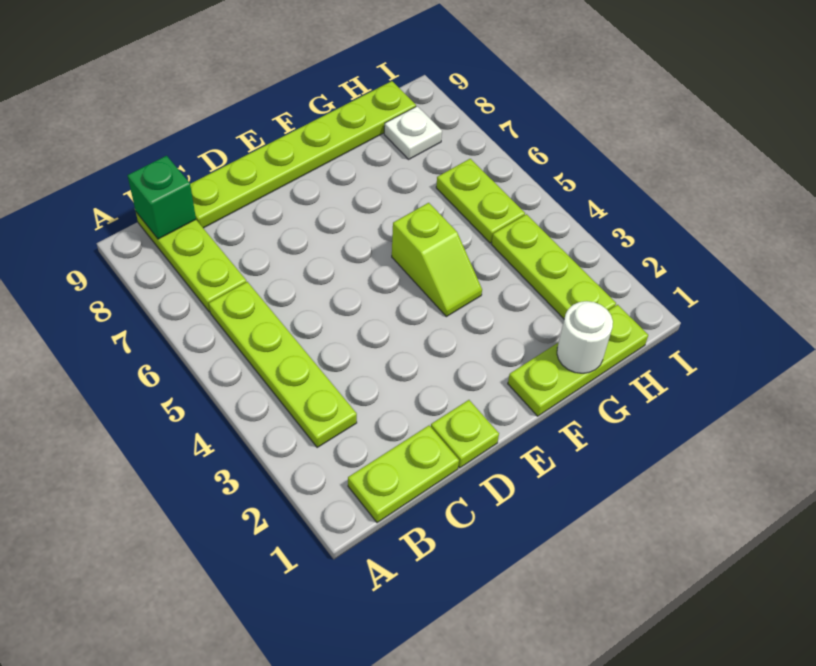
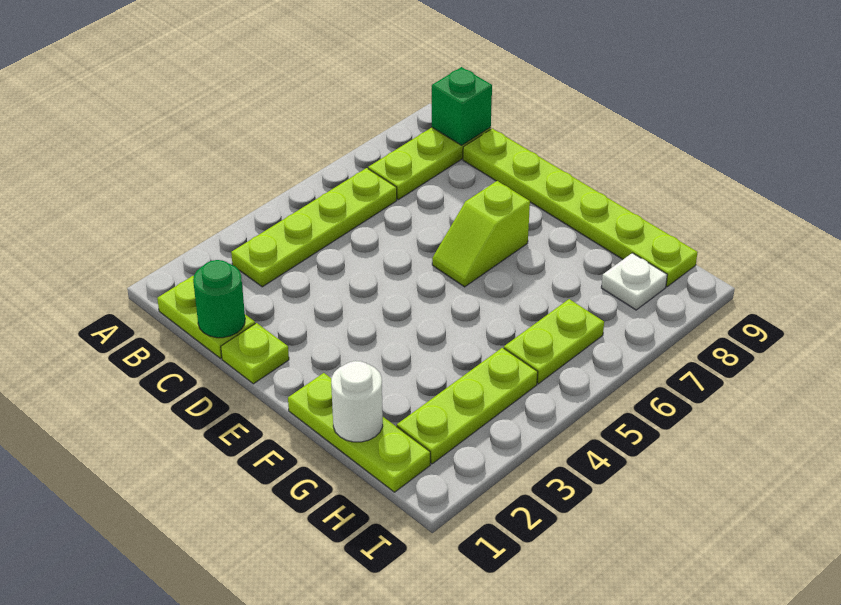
none -> green round brick C1 level 2
lime slope F4:F5 level 1 top 5 -> lime slope E6:E7 level 1 top 7

